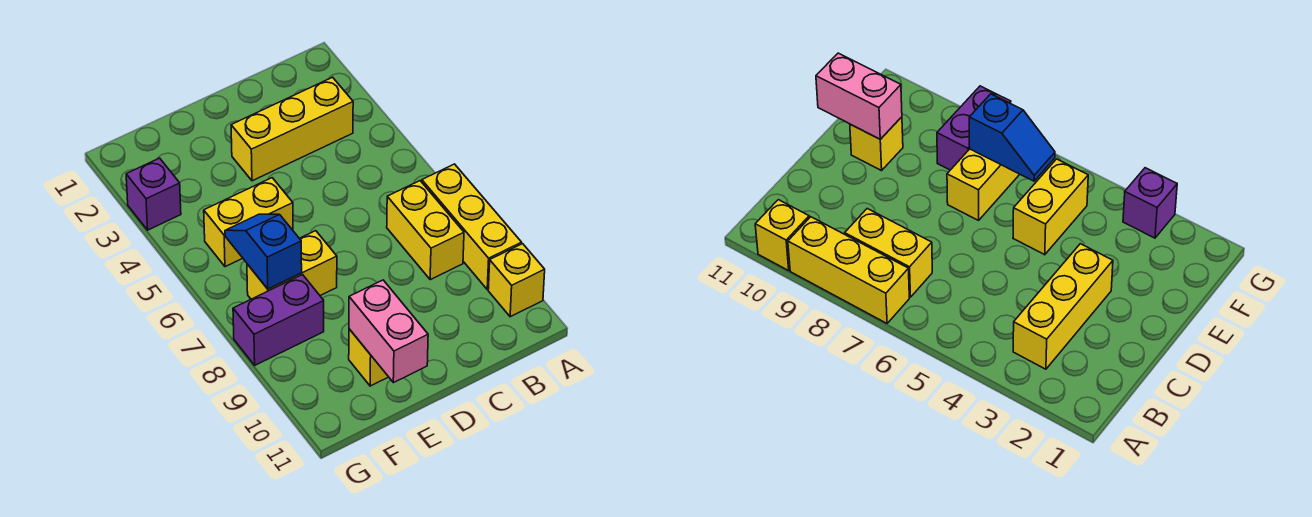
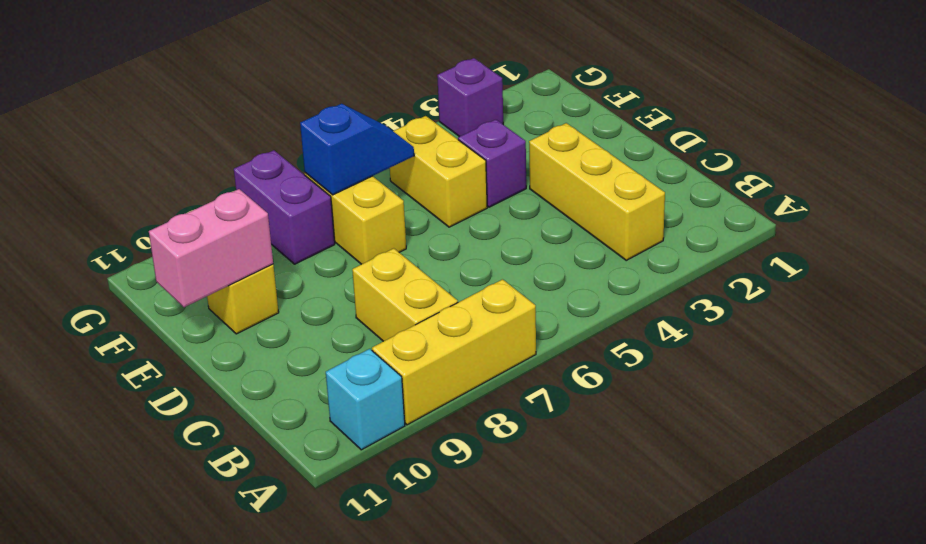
yellow brick A10 level 1 -> cyan brick A10 level 1
yellow brick B7:B8 level 1 -> yellow brick B8:C8 level 1
none -> purple brick E4 level 1

